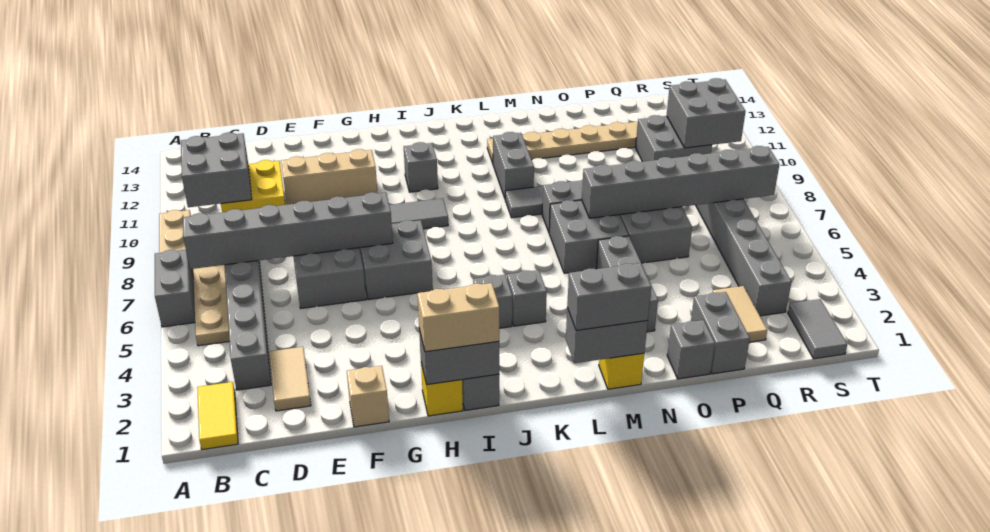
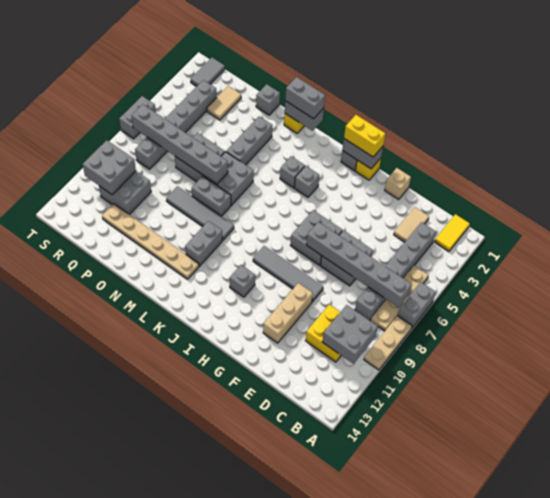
tan brick E11:G11 level 1 -> tan brick F10:F12 level 1
tan brick H1:I1 level 3 -> yellow brick H1:I1 level 3
grey brick P1:P2 level 1 -> grey brick T6:T7 level 1

